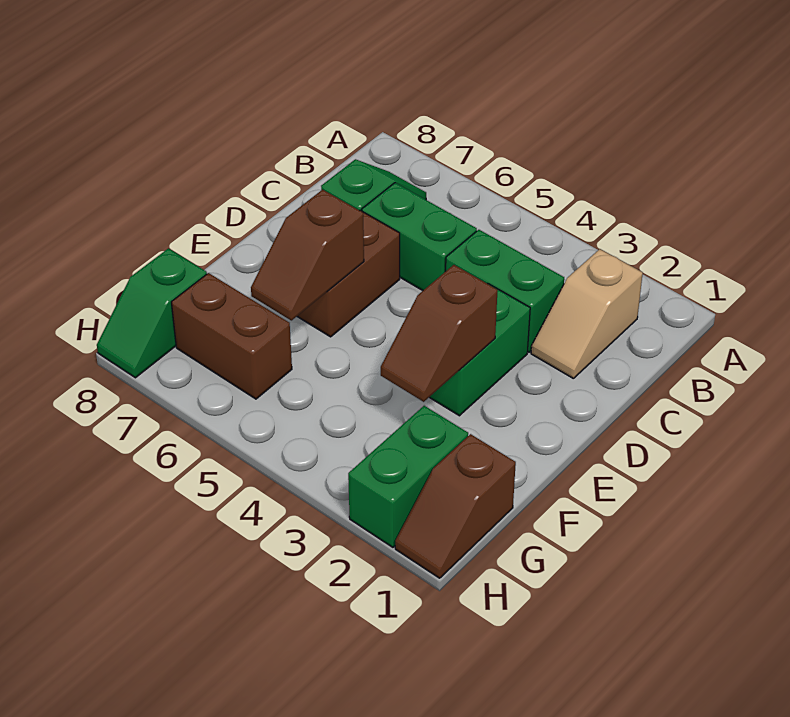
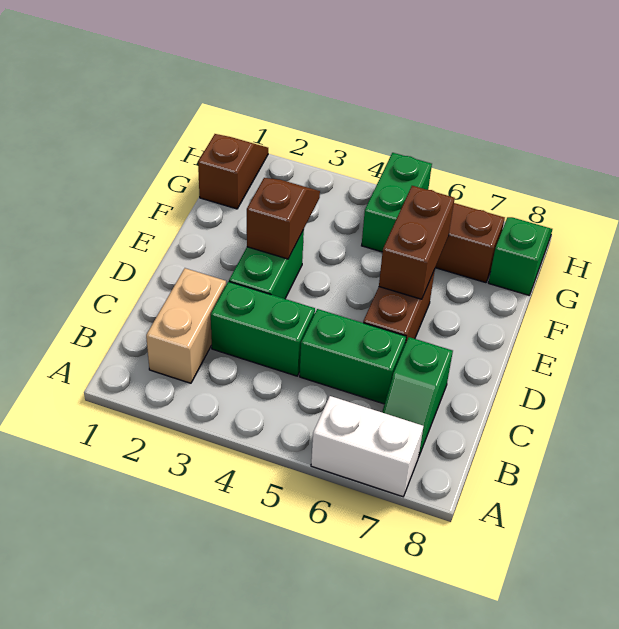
none -> white brick A6:A7 level 1
tan slope B2:C2 level 1 top B -> tan brick B2:C2 level 1
brown slope E6:F6 level 2 top E -> brown brick E6:F6 level 2
green brick G2:H2 level 1 -> green brick G5:H5 level 1

